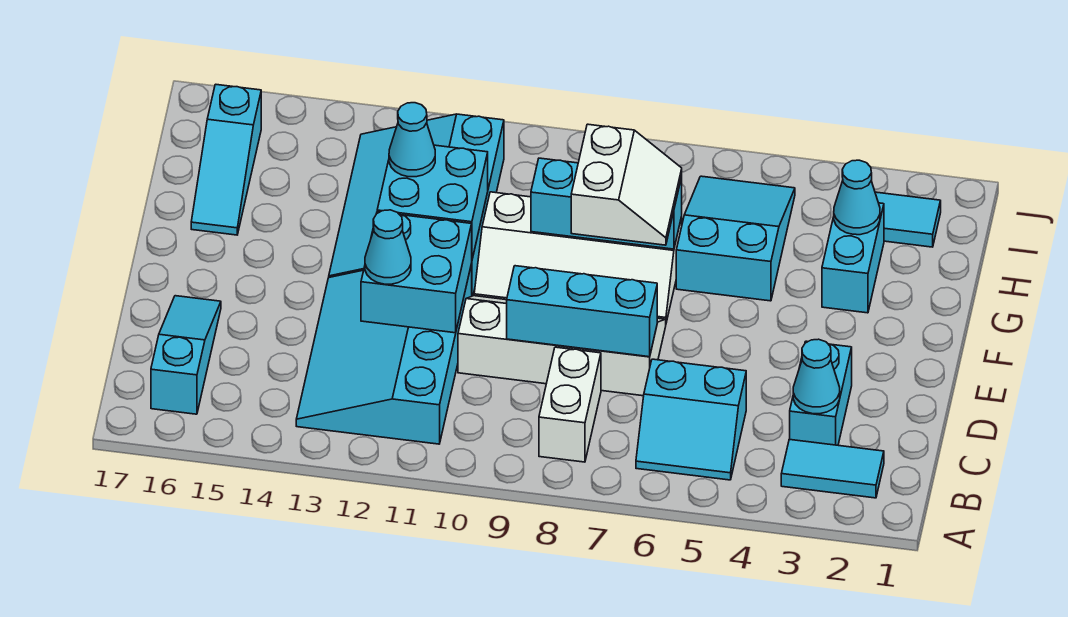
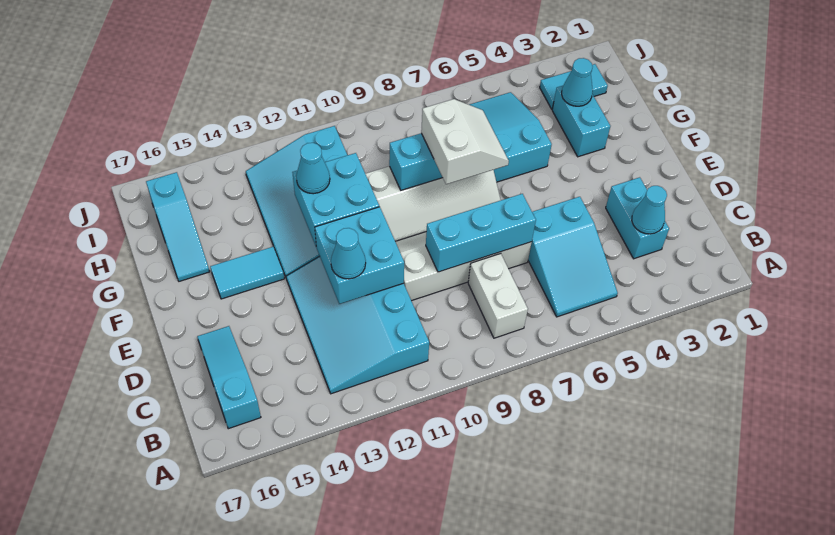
cyan tile B2:B3 level 1 -> cyan tile F14:F15 level 1
cyan slope B5:C6 level 1 top C -> cyan slope B5:D6 level 1 top D

